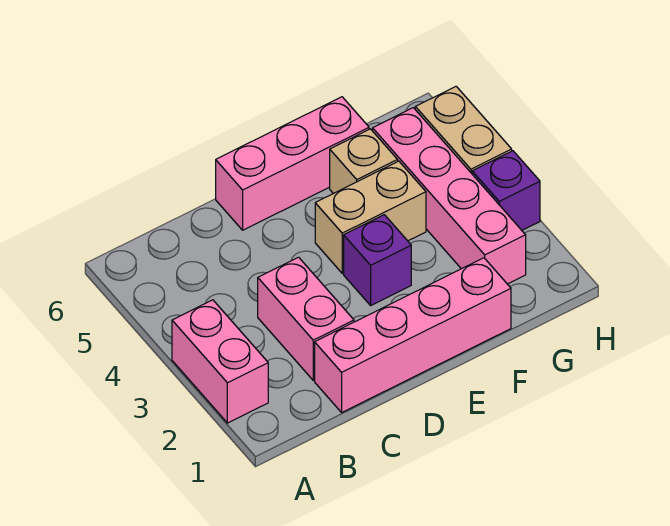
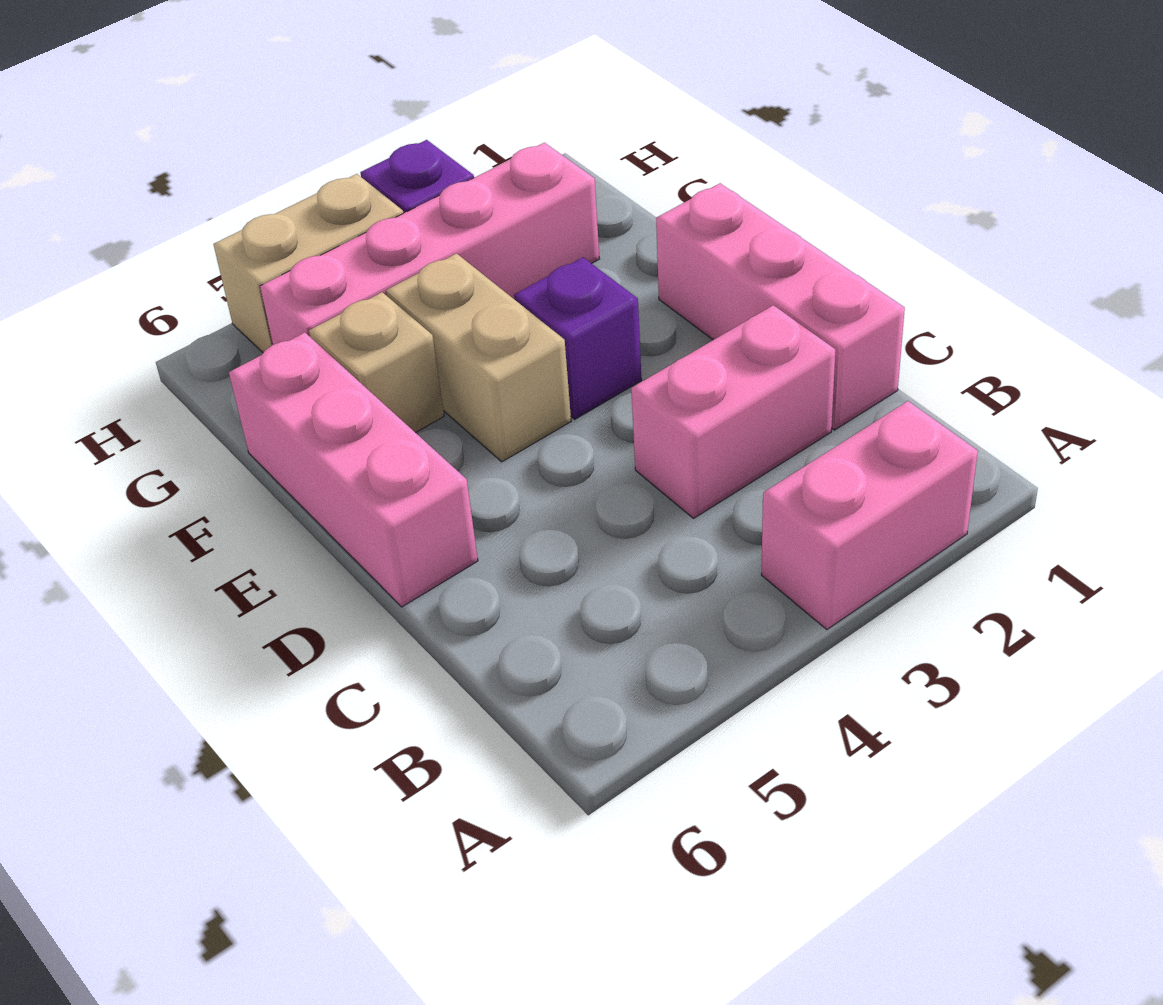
pink brick C1:F1 level 1 -> pink brick C1:E1 level 1

